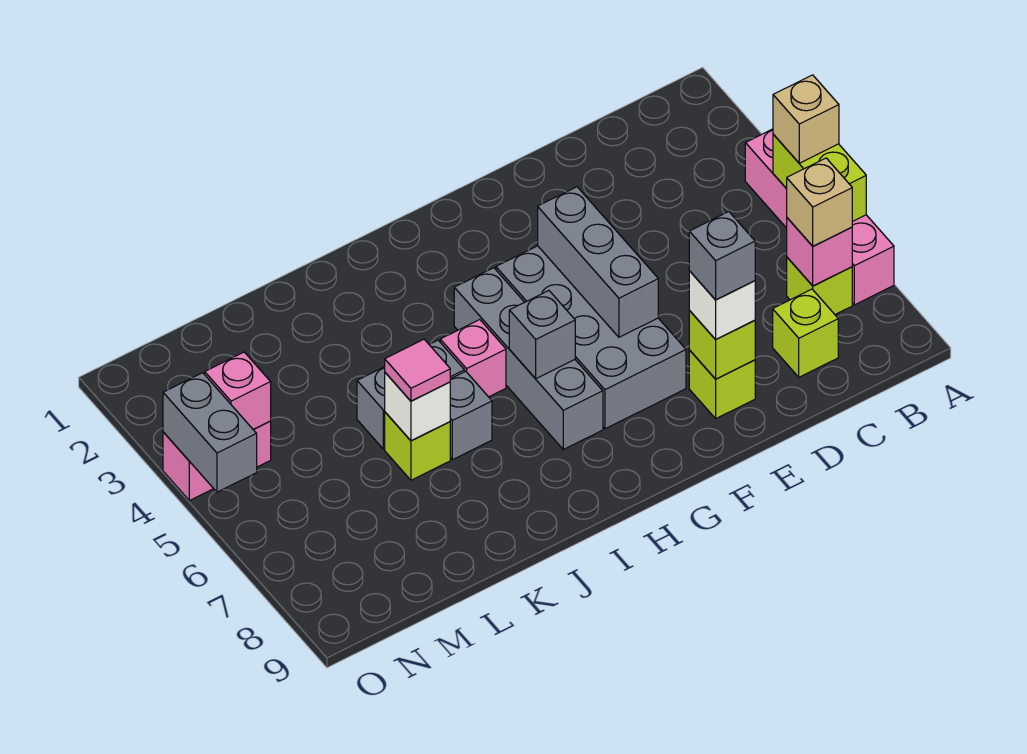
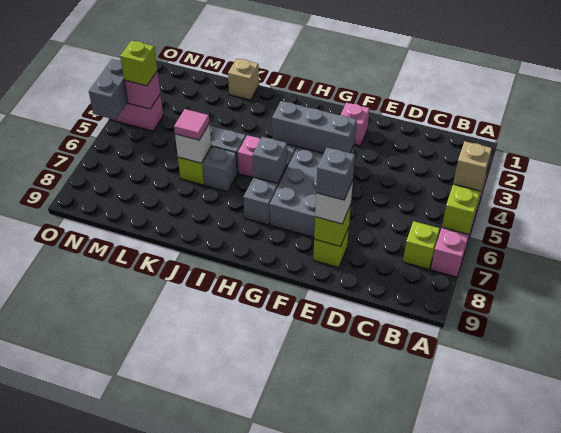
pink brick B7 level 2 -> pink brick F2 level 1
tan brick B7 level 3 -> tan brick K1 level 1
lime brick C8 level 1 -> lime brick N4 level 3
grey brick F4:F6 level 2 -> grey brick F4:H4 level 2

